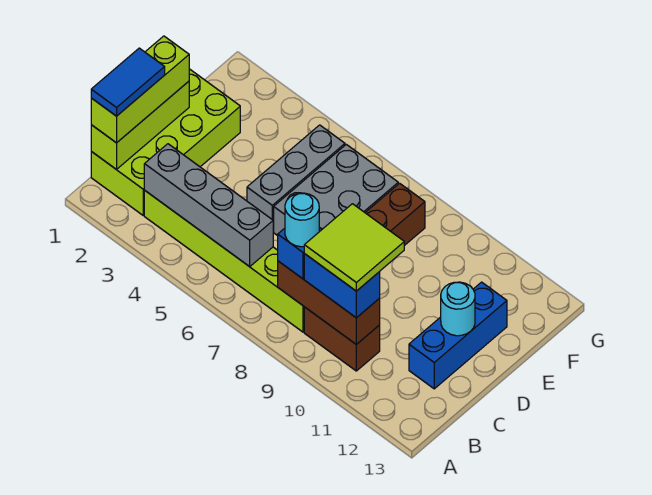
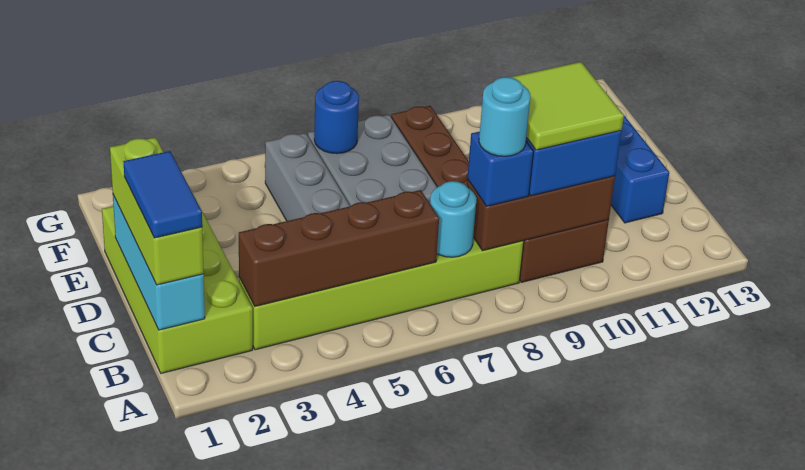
lime brick B1:D1 level 2 -> cyan brick B1:D1 level 2
grey brick B3:B6 level 2 -> brown brick B3:B6 level 2
cyan round brick D12 level 2 -> cyan round brick B7 level 2
none -> blue round brick F6 level 2

